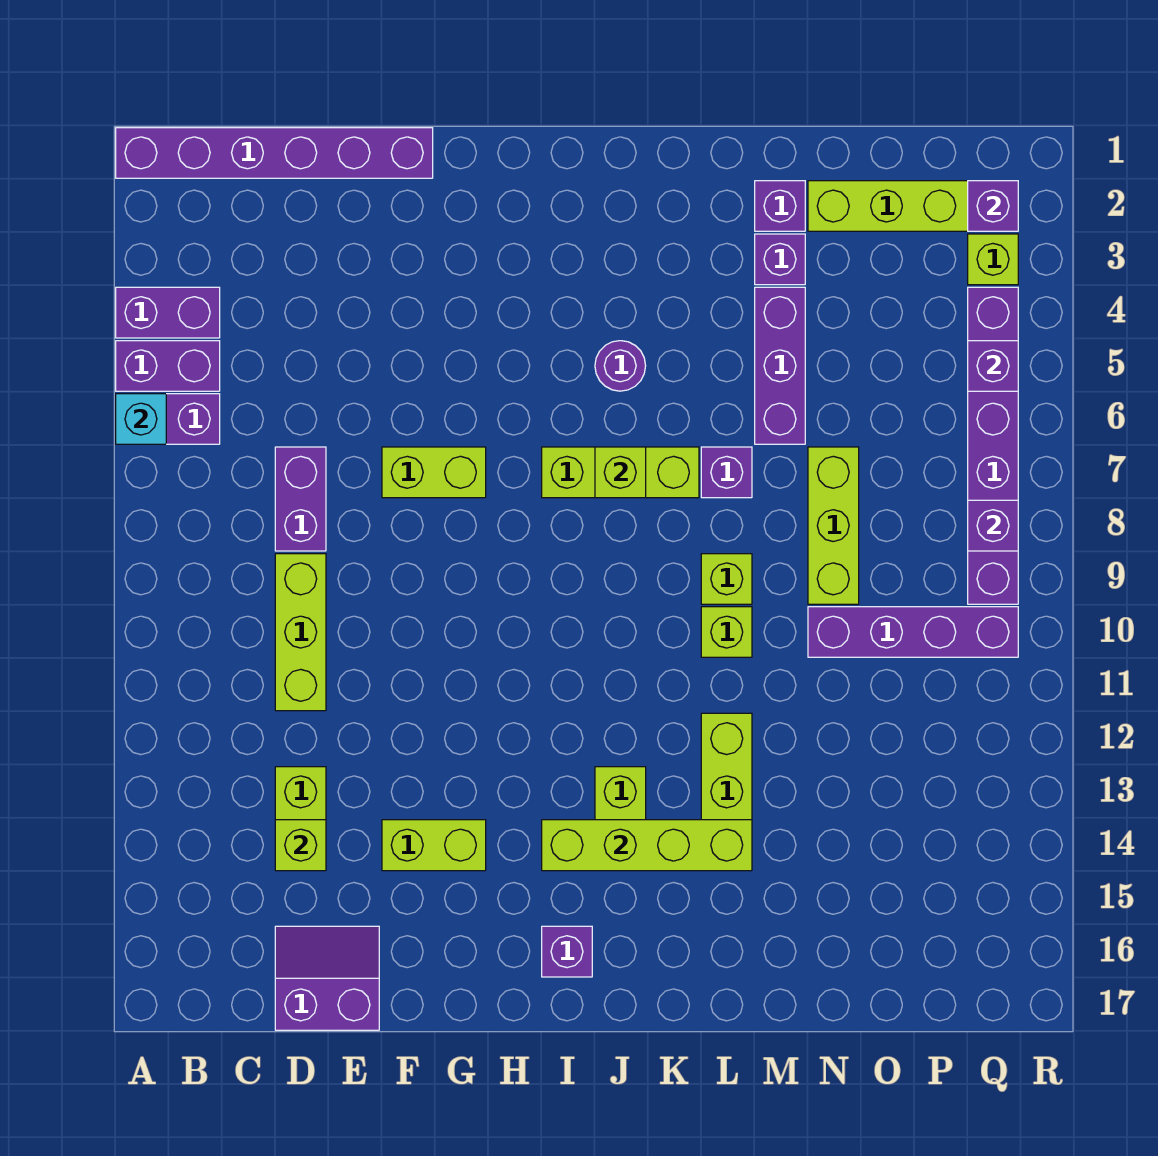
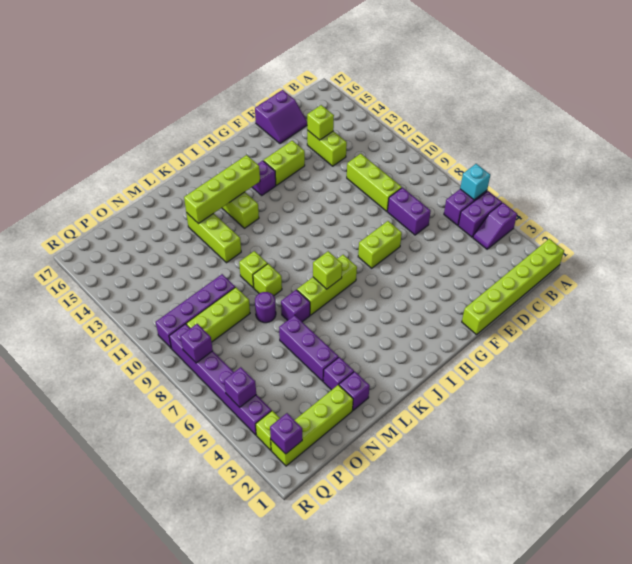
purple brick A1:F1 level 1 -> lime brick A1:F1 level 1
purple brick A4:B4 level 1 -> purple slope A4:B4 level 1 top A
purple brick I16 level 1 -> purple brick H14 level 1
purple round brick J5 level 1 -> purple round brick M8 level 1
lime brick N7:N9 level 1 -> lime brick N9:P9 level 1

